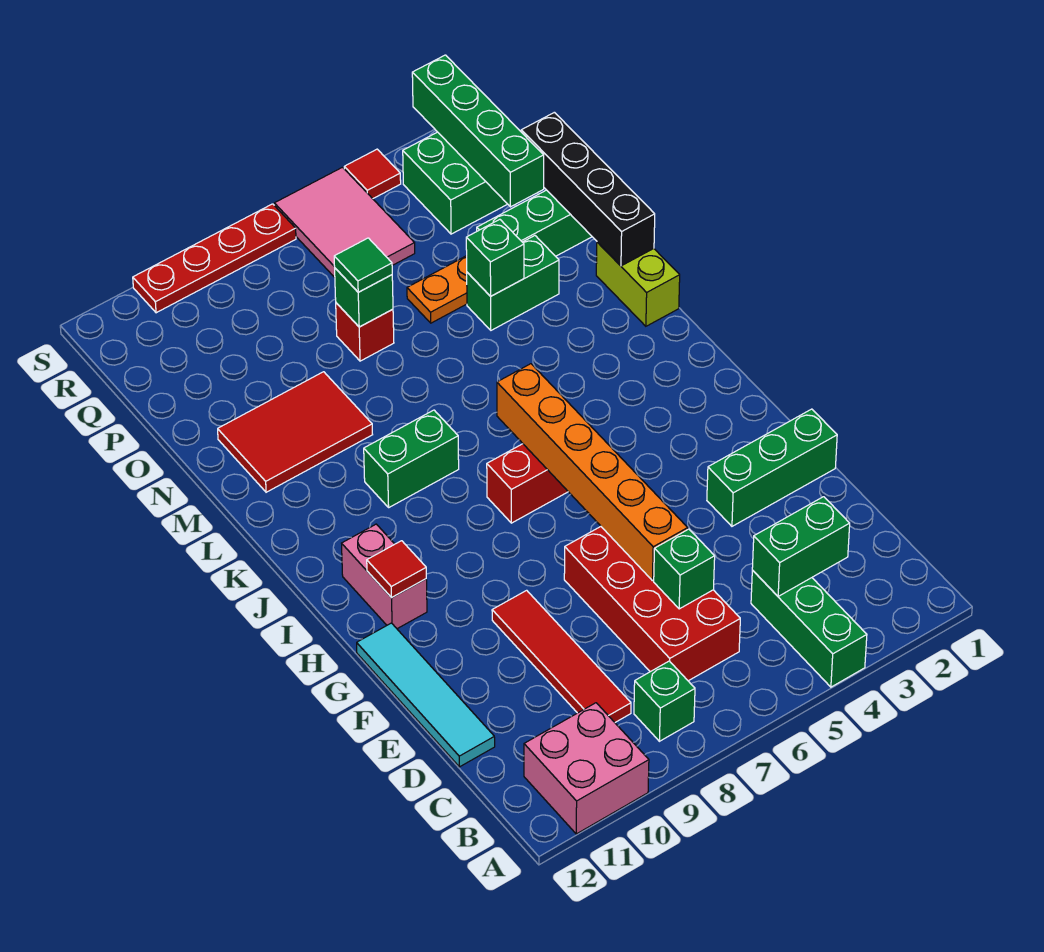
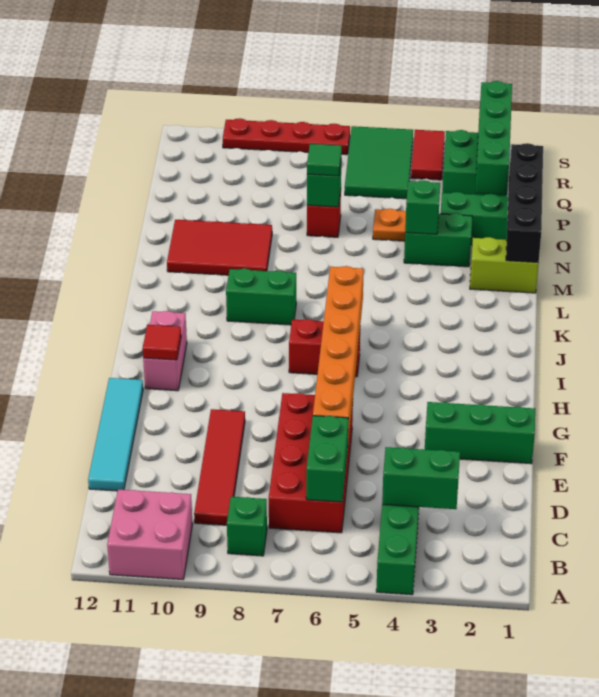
green brick D6 level 2 -> green brick C6:D6 level 2
lime brick L1:M1 level 1 -> lime brick M1:M2 level 1
pink tile Q5:S6 level 1 -> green tile Q5:S6 level 1
red tile S4 level 1 -> red tile R4:S4 level 1

